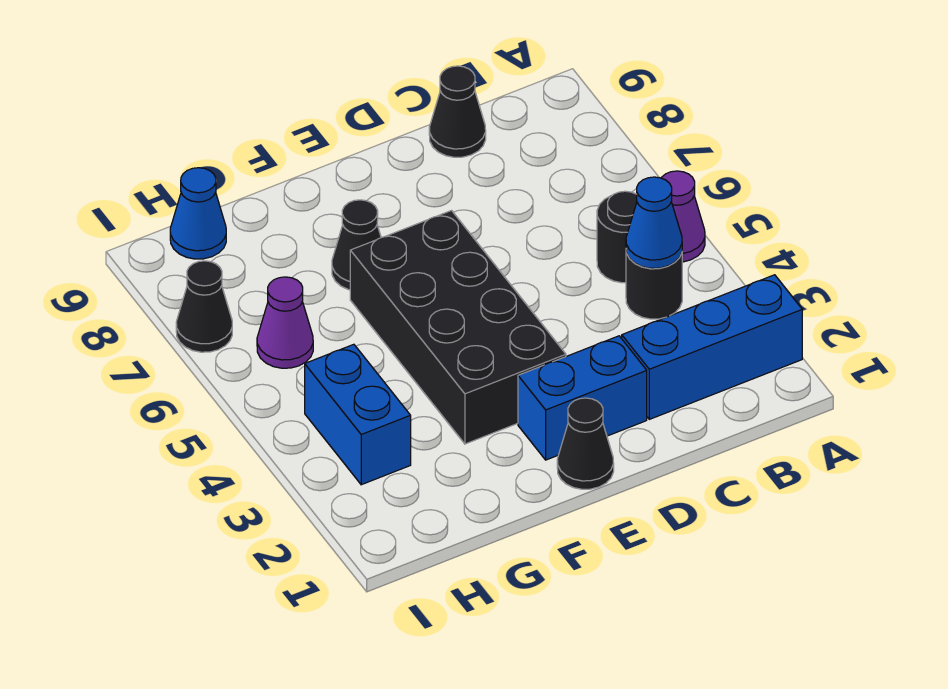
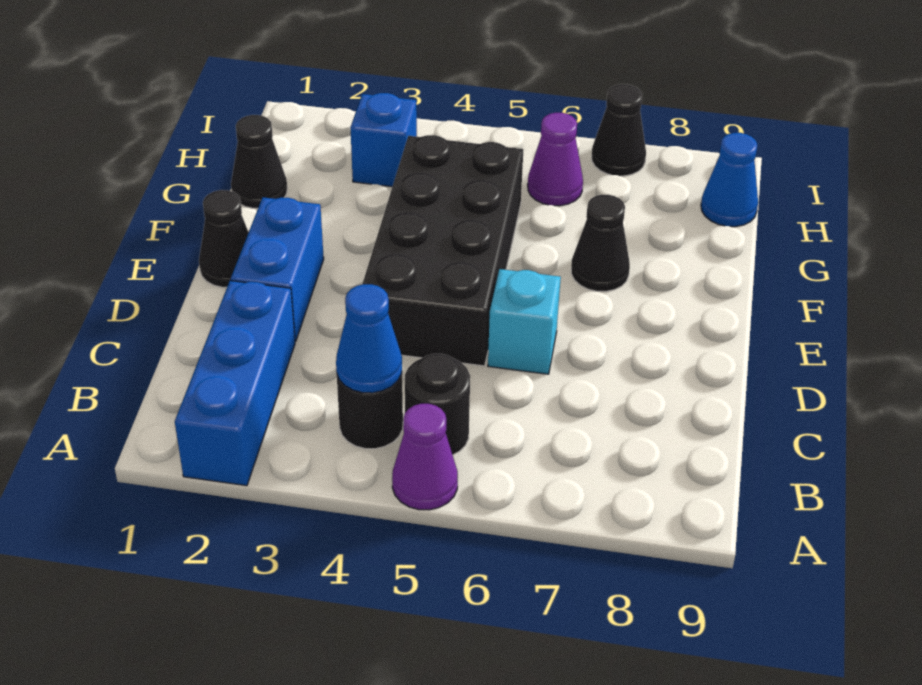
black cone C9 level 1 -> black cone G1 level 1
none -> cyan brick D6 level 1
black brick E3:F6 level 1 -> black brick D4:G5 level 1
blue brick H3:H4 level 1 -> blue brick H3 level 1

